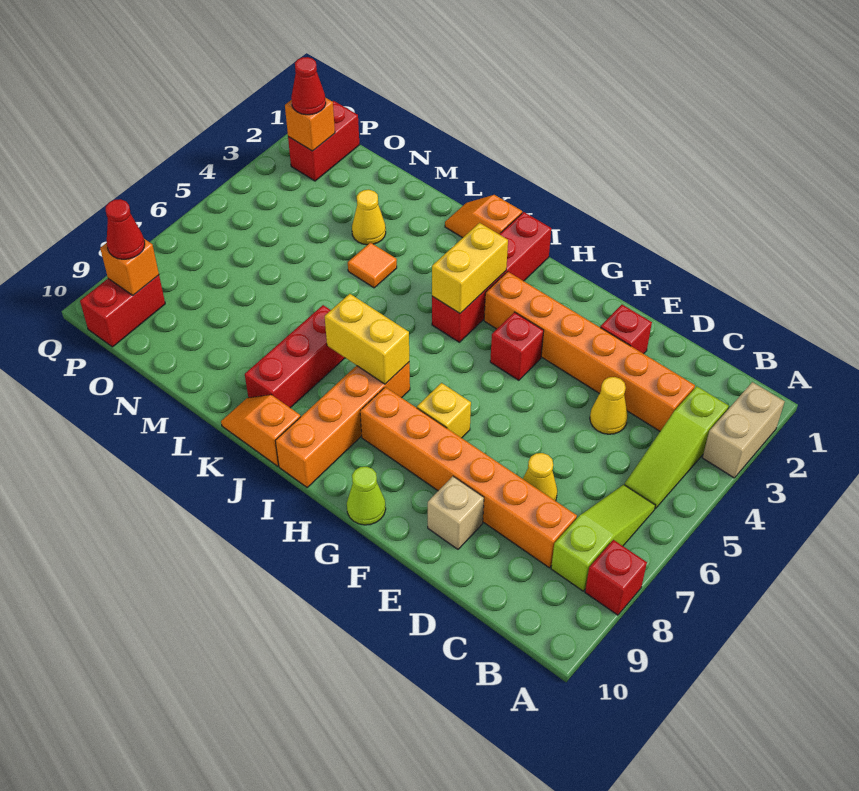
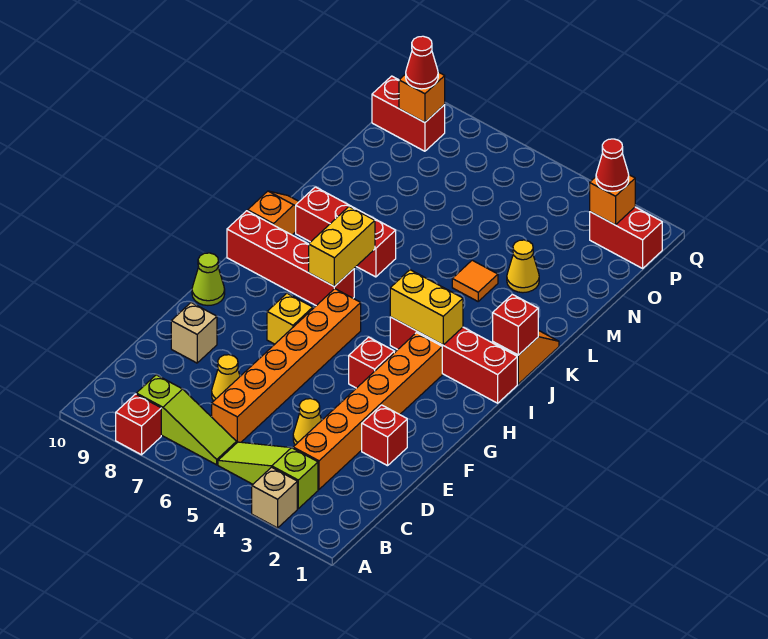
tan brick A2:A3 level 1 -> tan brick A3 level 1
orange brick C8:H8 level 1 -> orange brick C6:H6 level 1
orange brick I7:I10 level 1 -> red brick I7:I10 level 1
none -> red brick J1 level 2

